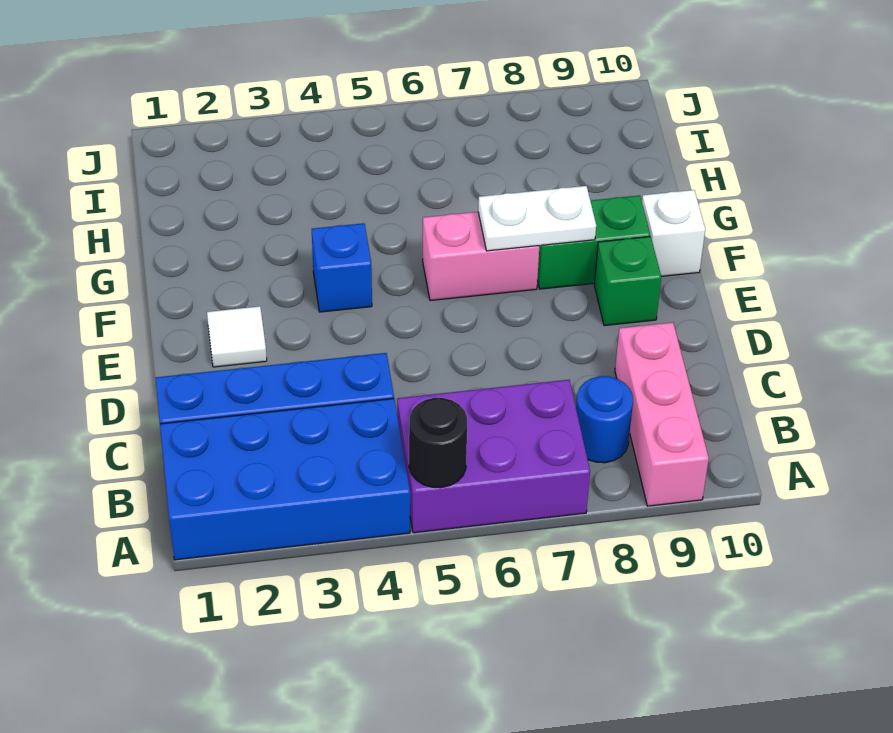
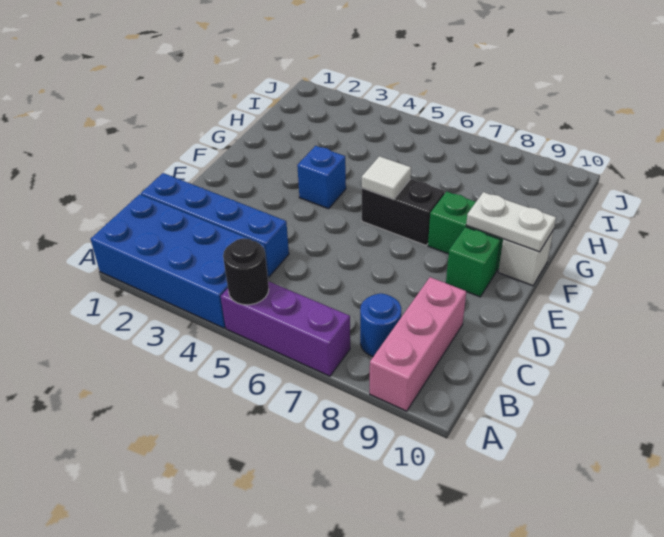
purple brick A5:B7 level 1 -> purple brick A5:A7 level 1
white tile E2 level 1 -> white tile F6 level 2
pink brick F6:F7 level 1 -> black brick F6:F7 level 1
white plate F7:F8 level 2 -> white plate F9:F10 level 2

